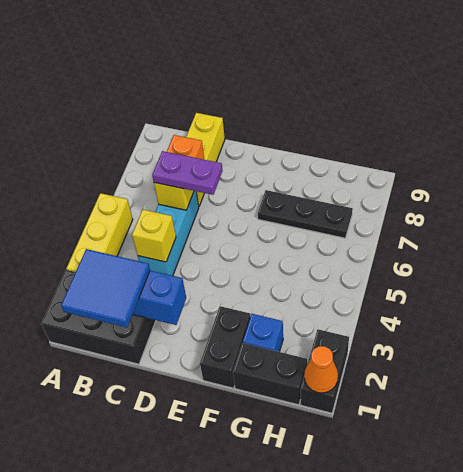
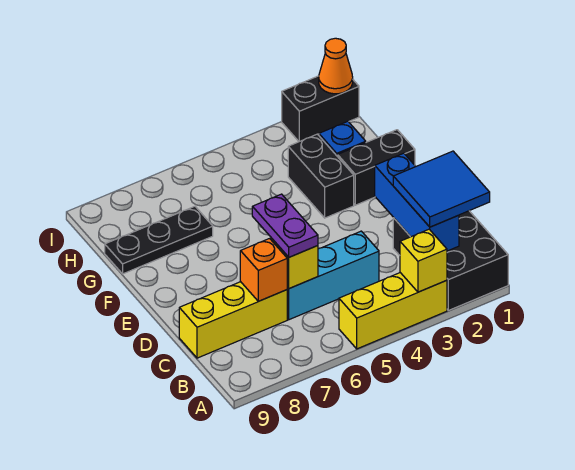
yellow brick C4 level 2 -> yellow brick A3 level 2
black plate F7:H7 level 1 -> black plate G7:G9 level 1
black brick G1:H1 level 1 -> black brick F3:G3 level 1

